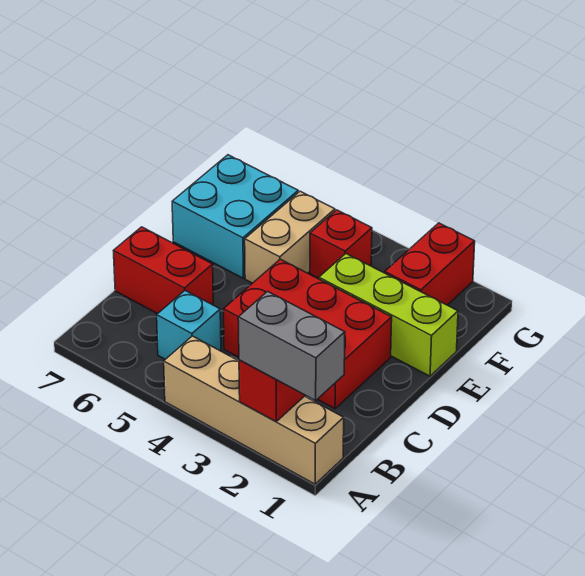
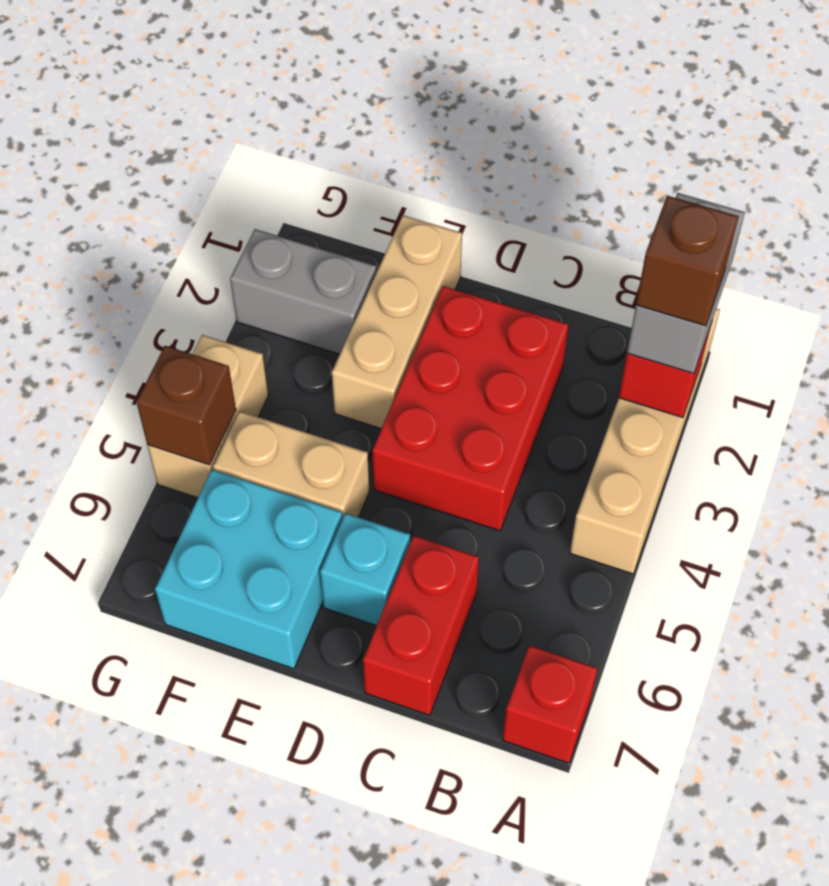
none -> brown brick A2 level 4
cyan brick B5 level 1 -> cyan brick D6 level 1
lime brick E1:E3 level 1 -> tan brick E1:E3 level 1
red brick F2:G2 level 1 -> grey brick F2:G2 level 1
red brick F4 level 1 -> red brick A7 level 1
none -> tan brick G4:G5 level 1
none -> brown brick G5 level 2

